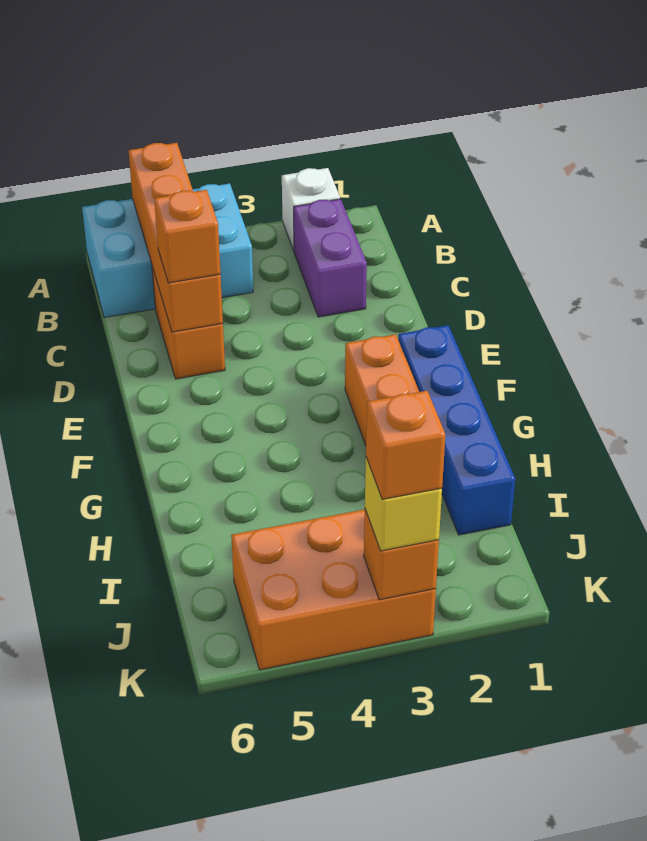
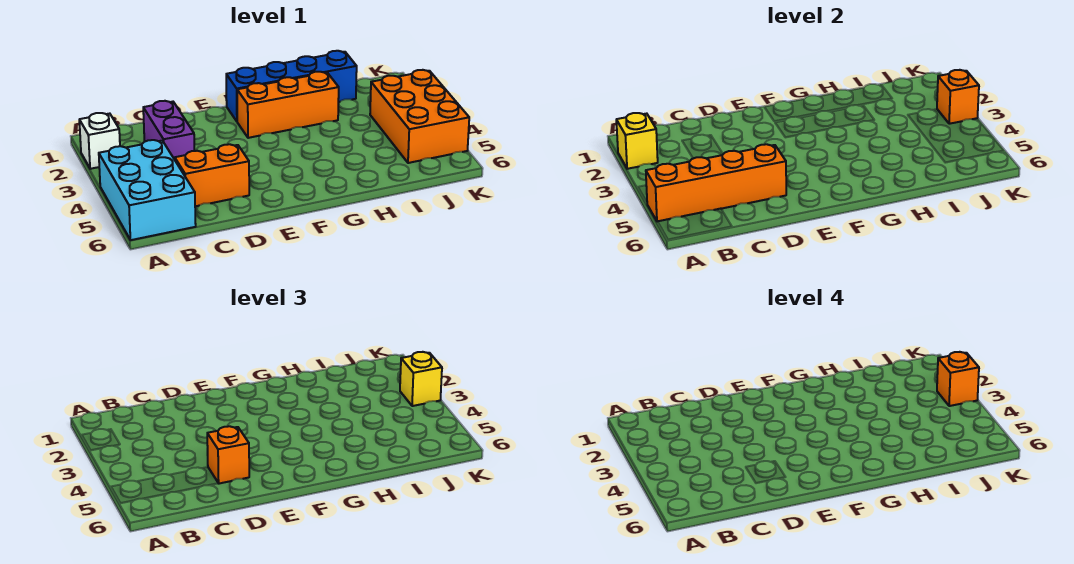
none -> yellow brick A2 level 2
purple brick B2:C2 level 1 -> purple brick C2:C3 level 1

